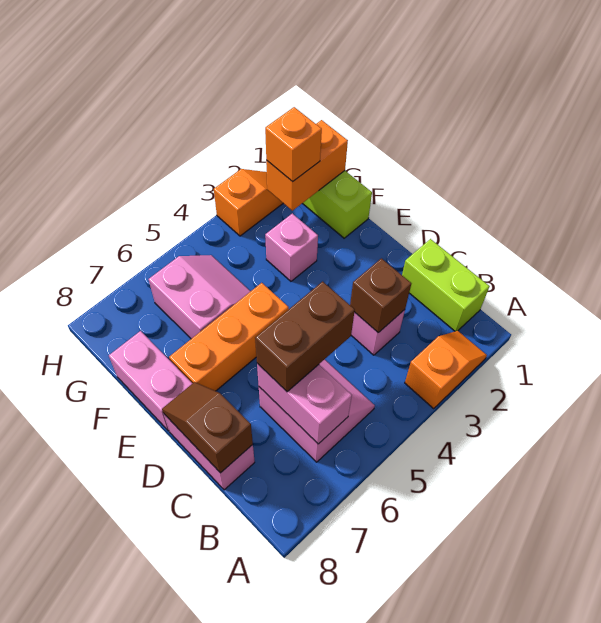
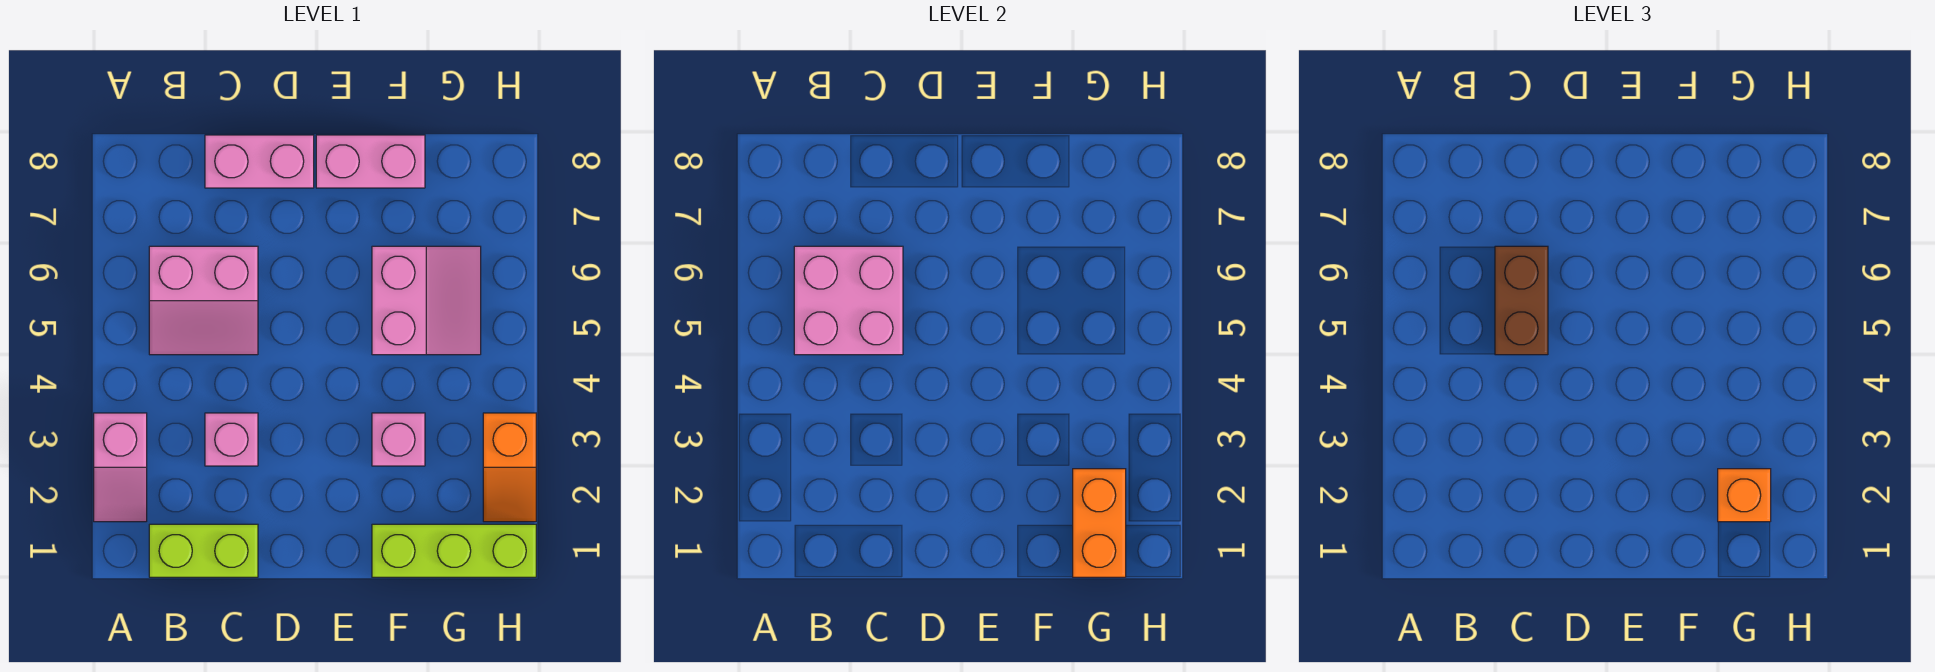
orange slope A2:A3 level 1 top 3 -> pink slope A2:A3 level 1 top 3
pink brick B6:C6 level 2 -> pink brick B5:C6 level 2
brown brick C3 level 2 -> none
brown slope C8:D8 level 2 top C -> none
orange brick E5:E7 level 1 -> none
pink slope F5:G6 level 1 top 6 -> pink slope F5:G6 level 1 top F

